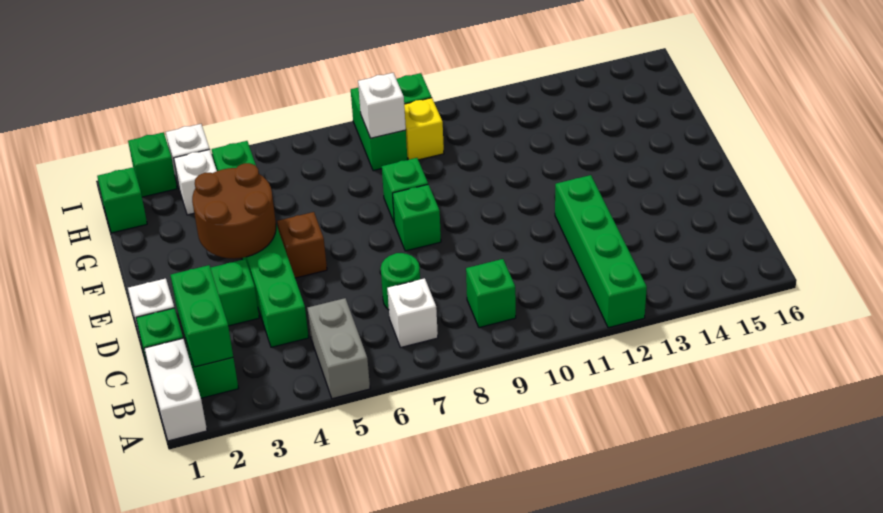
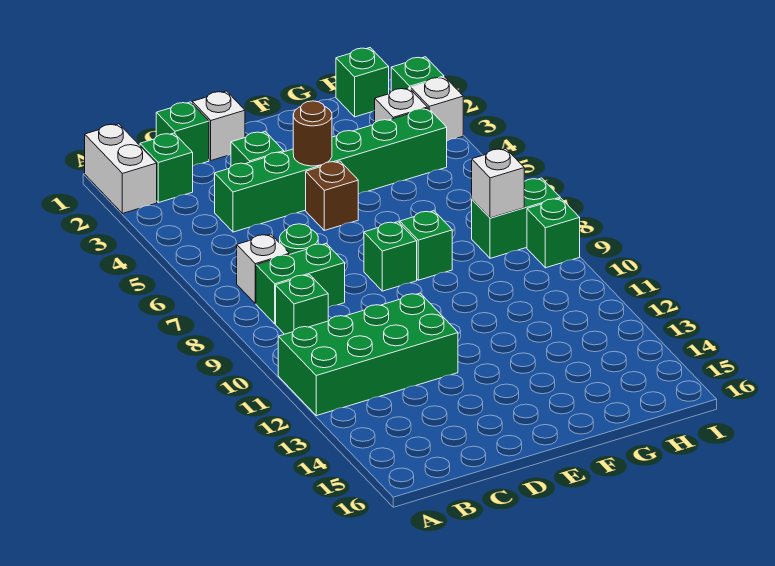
white brick A1:B1 level 1 -> white brick A1:A2 level 1
grey brick A5:B5 level 1 -> none
green brick A12:D12 level 1 -> green brick A11:D12 level 1
green brick B2:C2 level 2 -> green brick B8:C8 level 1
brown round brick E3:F4 level 2 -> brown round brick E4 level 2
yellow brick H9 level 1 -> none

